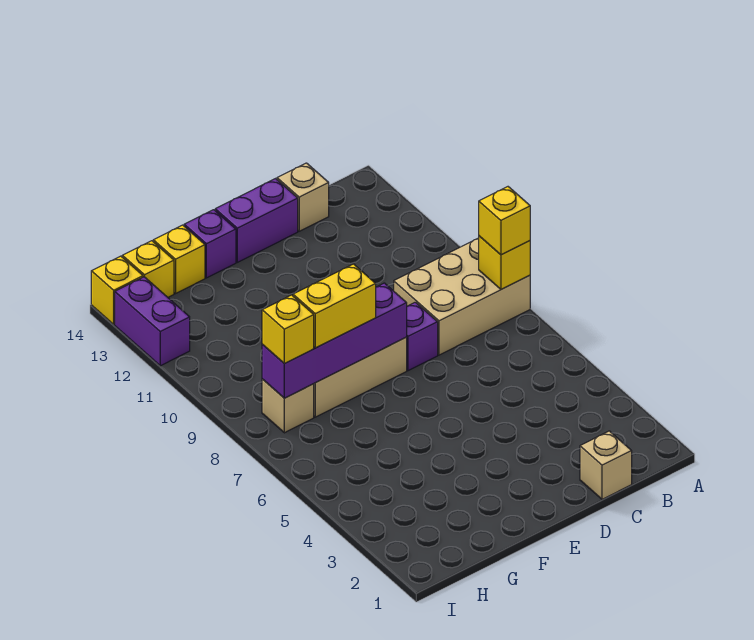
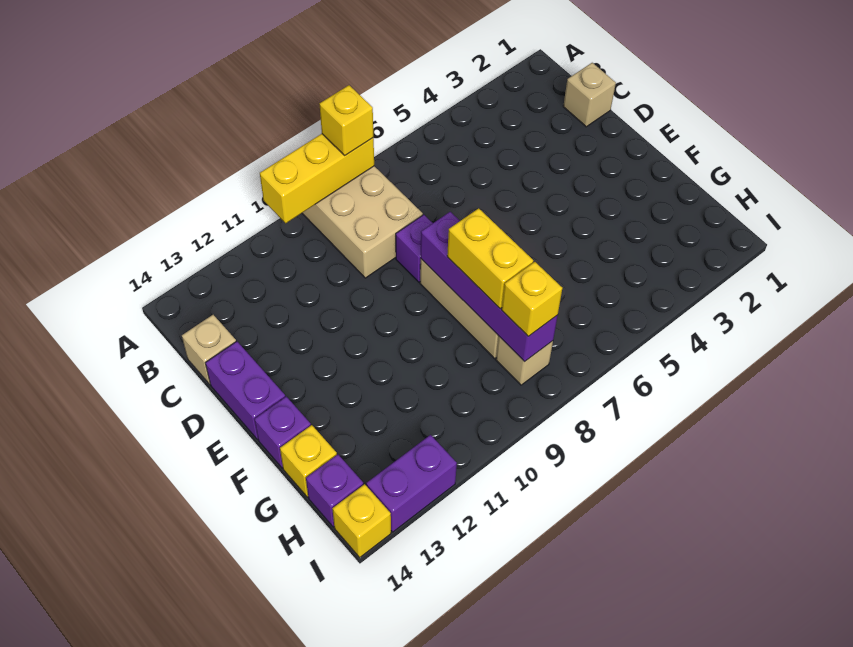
yellow brick A8 level 2 -> yellow brick A8:A10 level 2
yellow brick H14 level 1 -> purple brick H14 level 1

